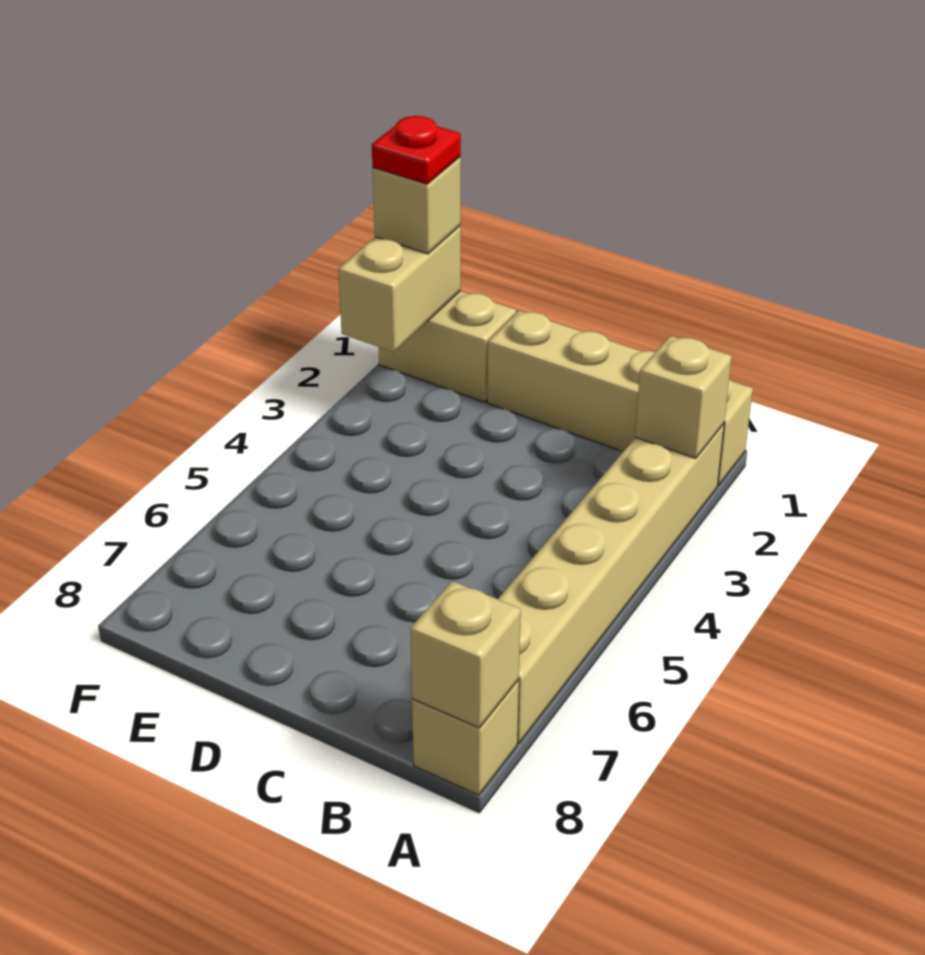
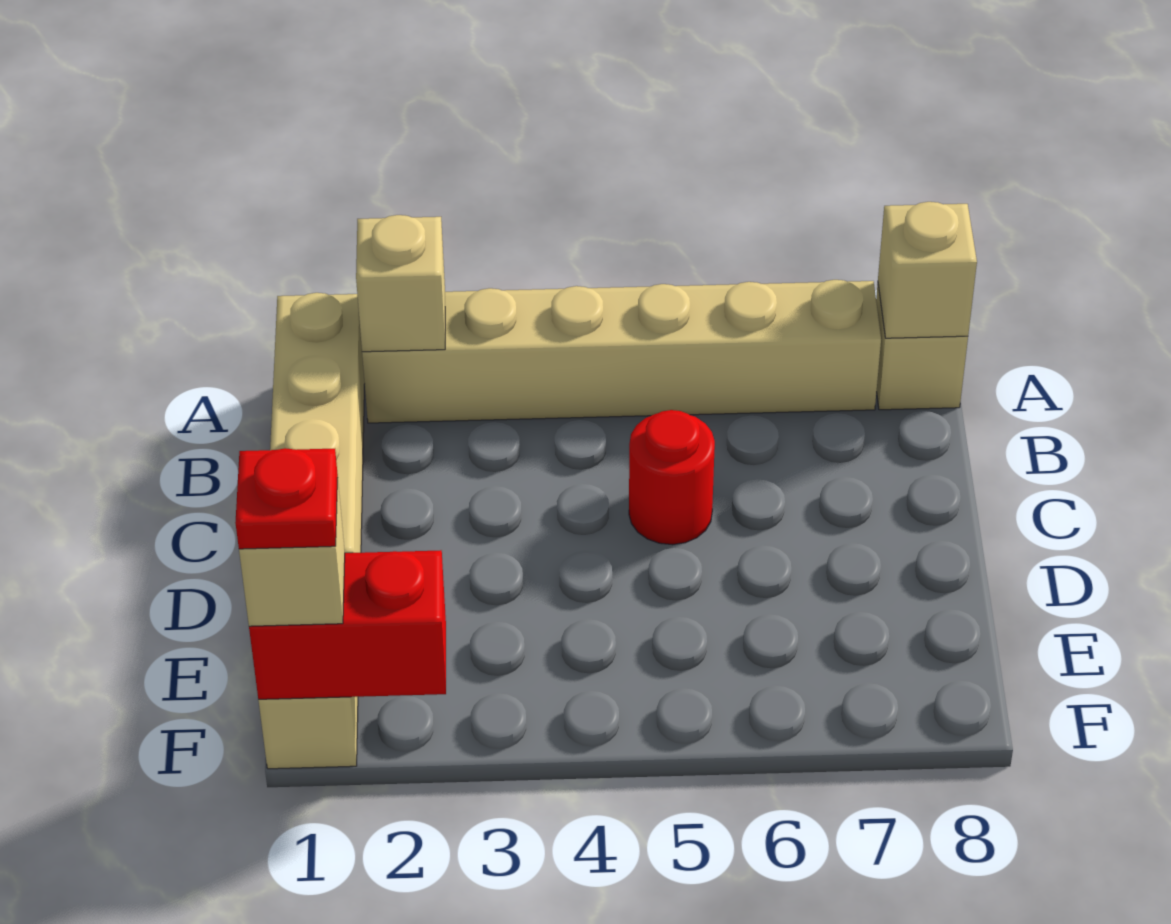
none -> red round brick C5 level 1
tan brick F1:F2 level 2 -> red brick F1:F2 level 2

